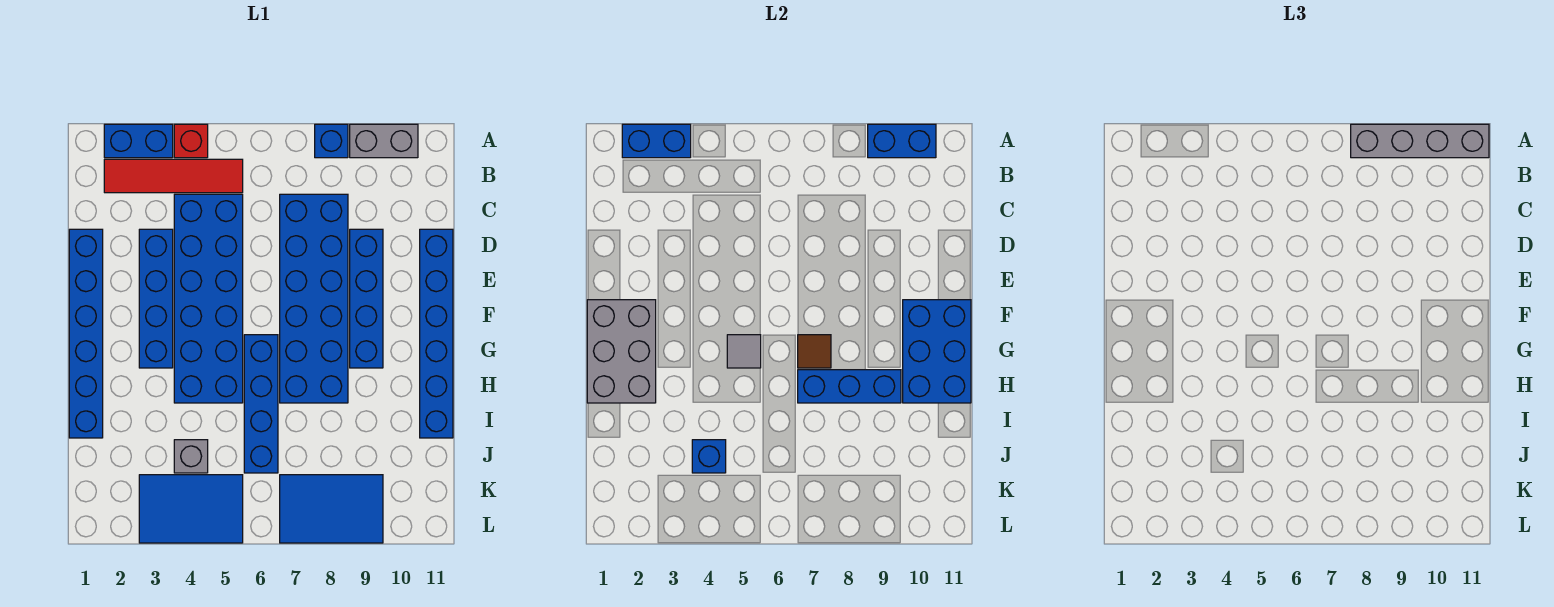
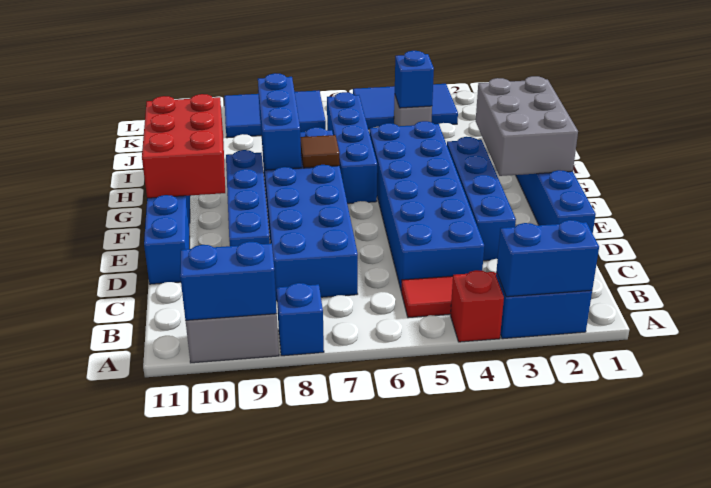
grey brick A8:A11 level 3 -> none
blue brick F10:H11 level 2 -> red brick F10:H11 level 2
grey tile G5 level 2 -> none
blue brick H7:H9 level 2 -> blue brick G8:I8 level 2

